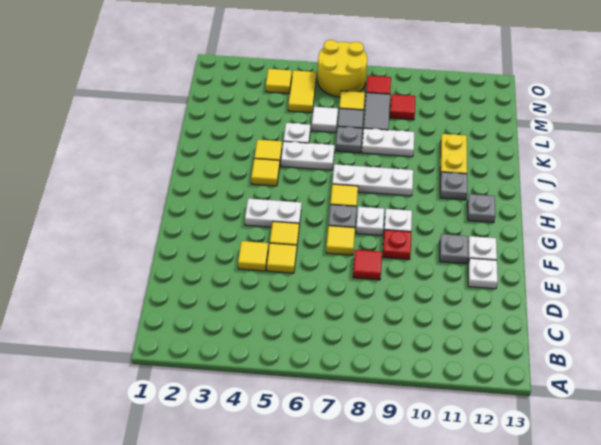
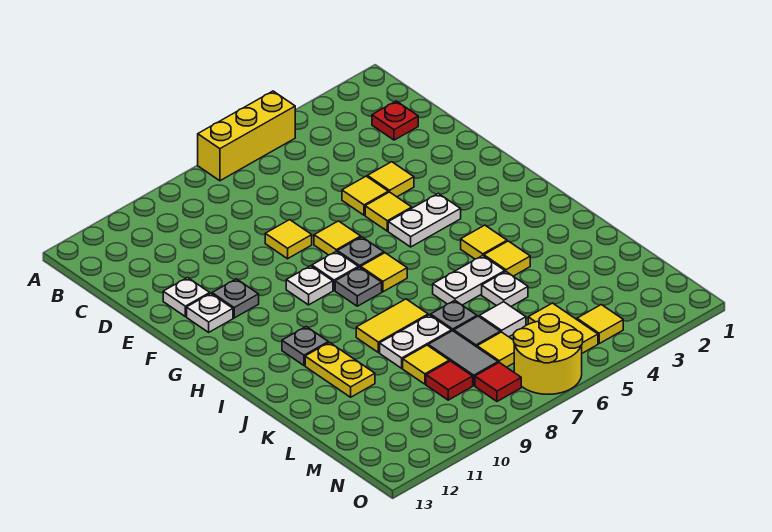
none -> yellow brick A5:A7 level 1
red tile E8 level 1 -> yellow tile E8 level 1
red plate F9 level 1 -> red plate C2 level 1
grey plate H12 level 1 -> grey plate H8 level 1
white plate I7:I9 level 1 -> none
none -> yellow tile J8:J9 level 1
none -> yellow tile L9 level 1

